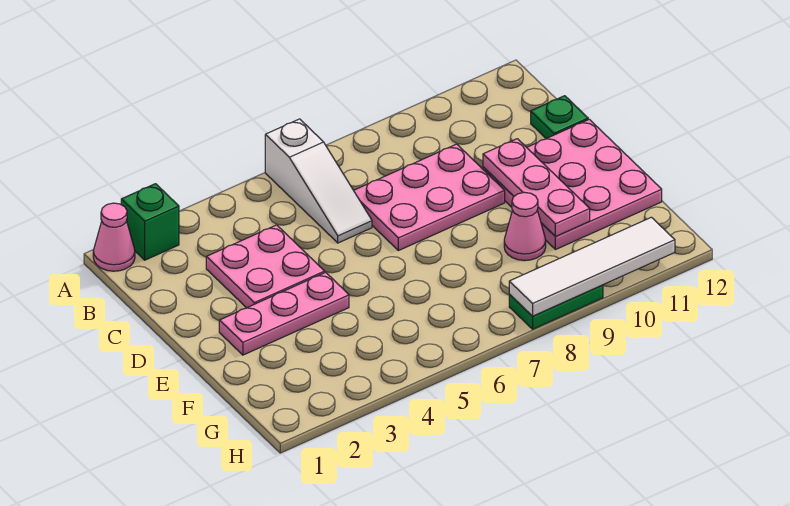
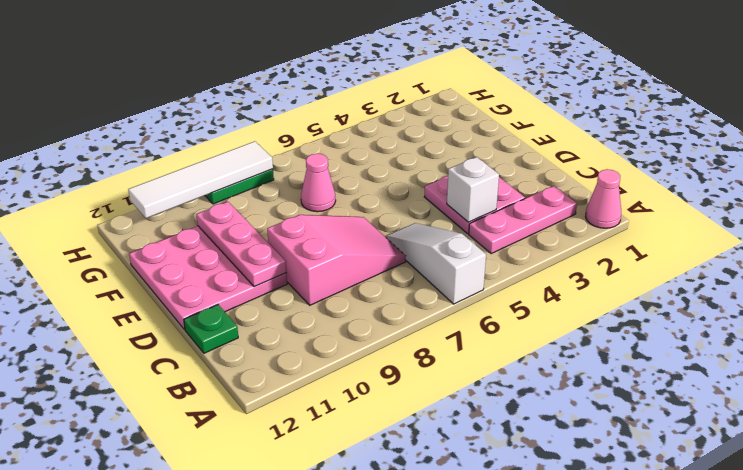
green brick A2 level 1 -> none
none -> white brick C4 level 2
pink plate C7:D9 level 1 -> pink slope C7:D9 level 1 top 9
pink plate E2:E4 level 1 -> pink plate B2:B4 level 1
pink cone F9 level 1 -> pink cone F7 level 1

